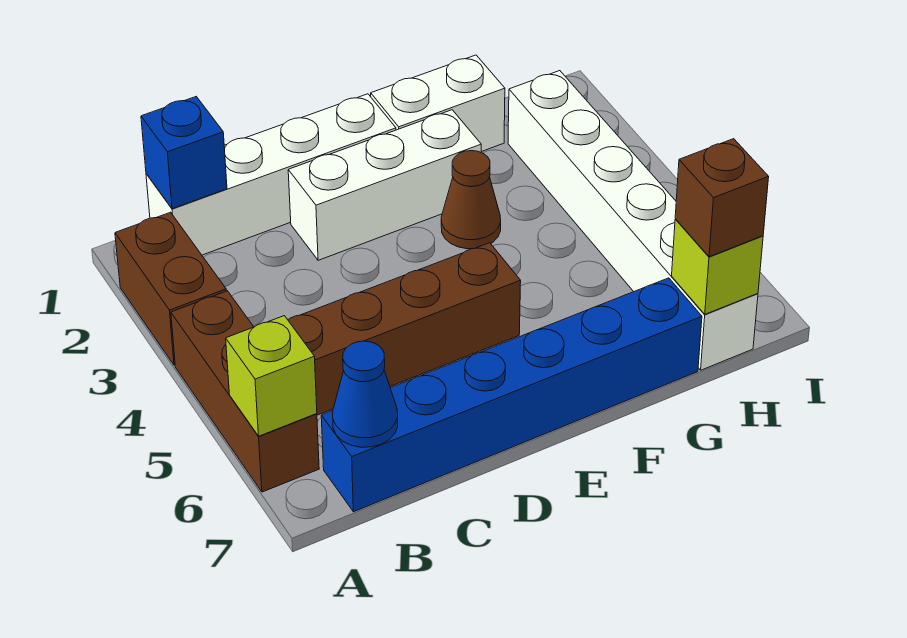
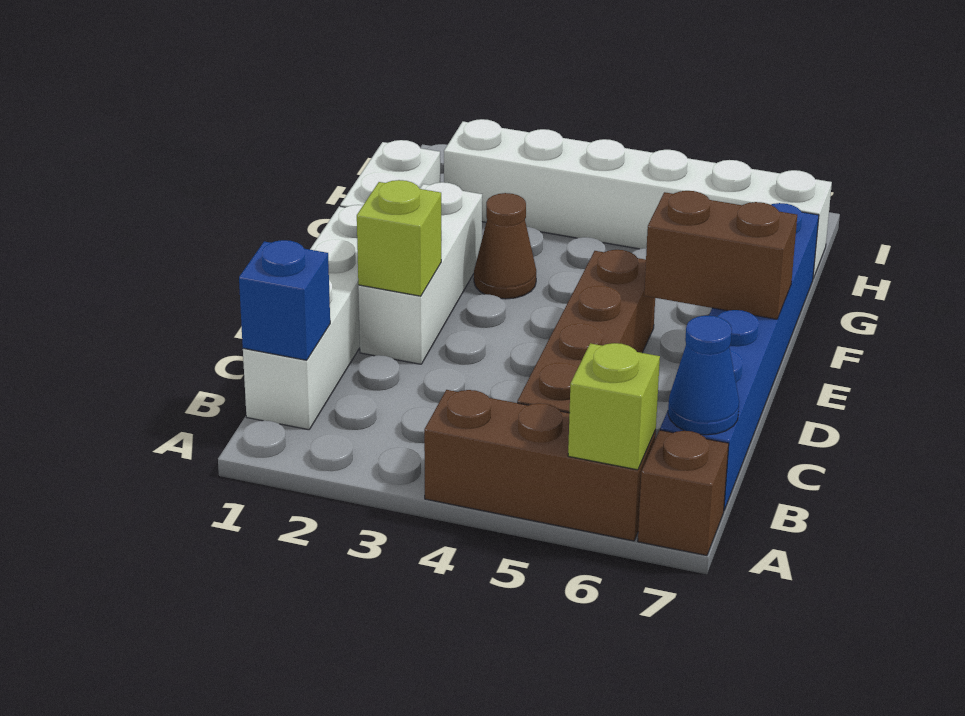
brown brick A2:A3 level 1 -> brown brick E6:E7 level 2
lime brick H7 level 2 -> lime brick D2 level 2
brown brick H7 level 3 -> brown brick A7 level 1

